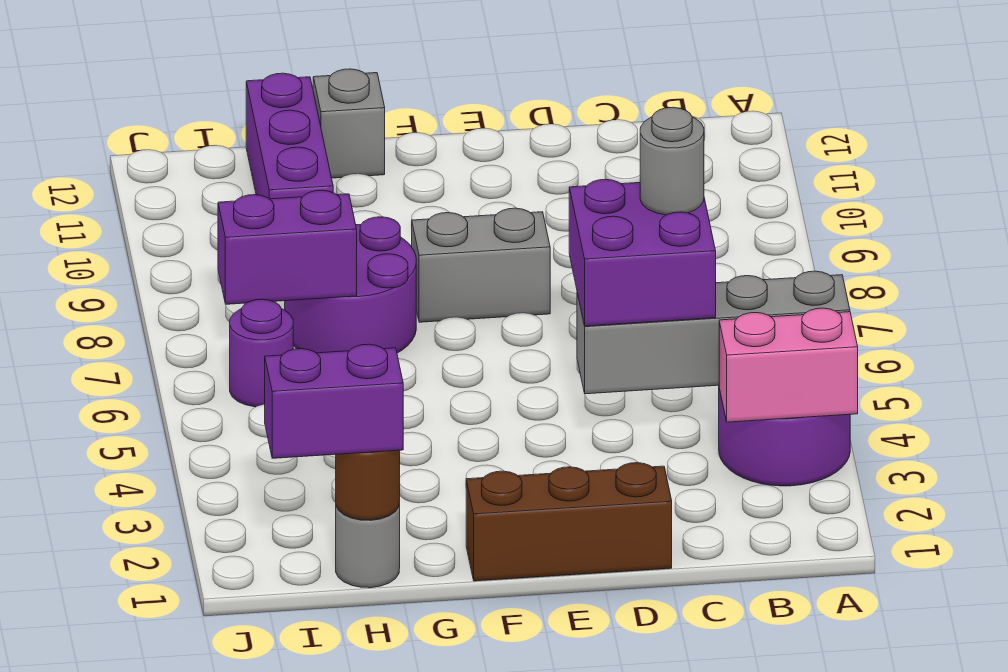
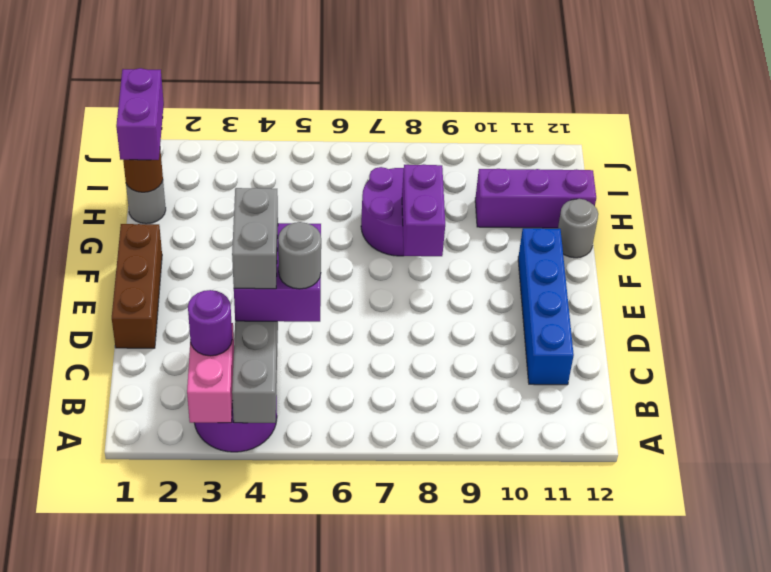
none -> blue brick C11:F11 level 1
grey brick E8:F8 level 1 -> grey brick C4:D4 level 4
grey brick G12 level 1 -> grey round brick G12 level 1
purple brick H7:I7 level 2 -> purple brick F8:G8 level 2
purple round brick I6 level 1 -> purple round brick B3 level 3

